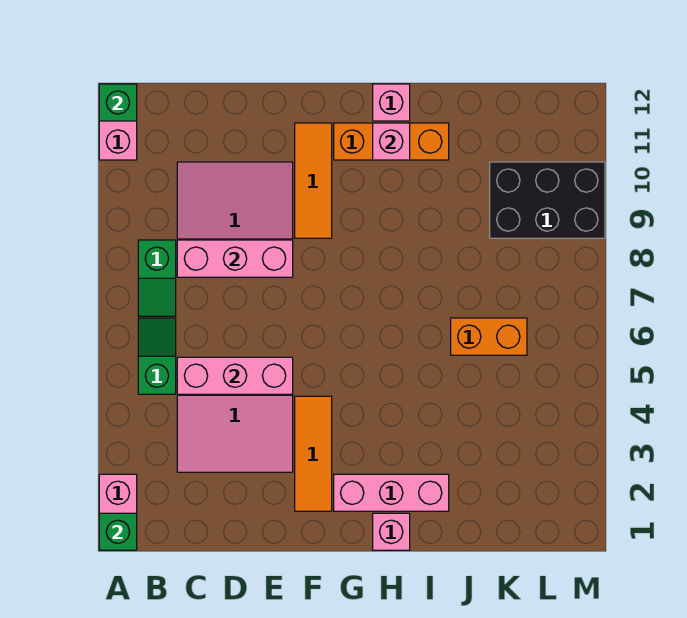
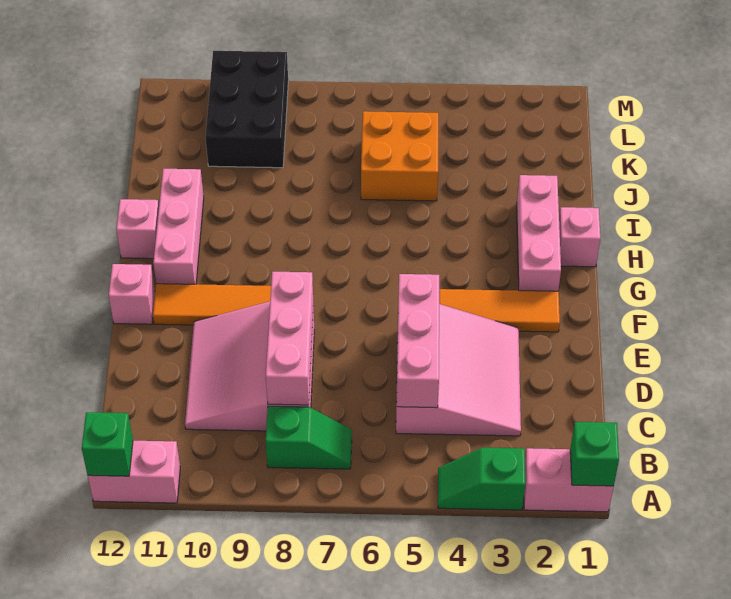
green slope B5:B6 level 1 top 5 -> green slope A3:A4 level 1 top 3
orange brick G11:I11 level 1 -> pink brick G11:I11 level 1
pink brick H11 level 2 -> pink brick F12 level 1
orange brick J6:K6 level 1 -> orange brick J5:K6 level 1

